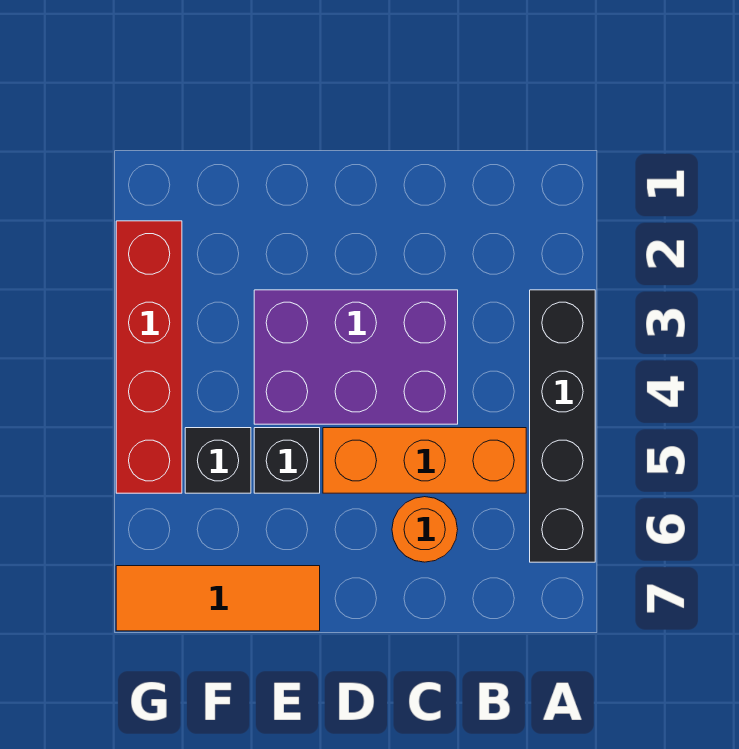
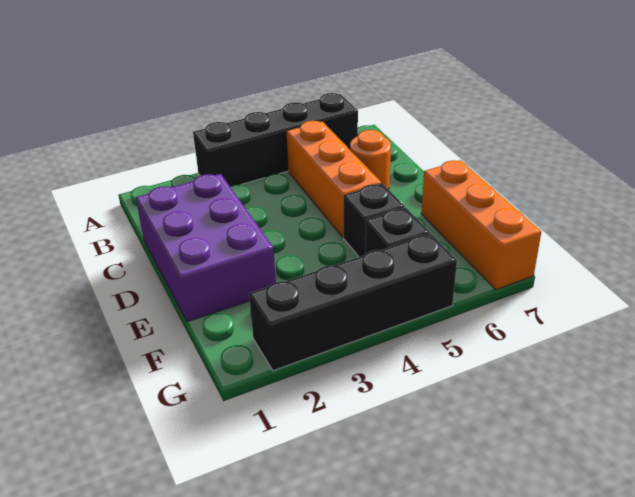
purple brick C3:E4 level 1 -> purple brick C1:E2 level 1
orange tile E7:G7 level 1 -> orange brick E7:G7 level 1
red brick G2:G5 level 1 -> black brick G2:G5 level 1

